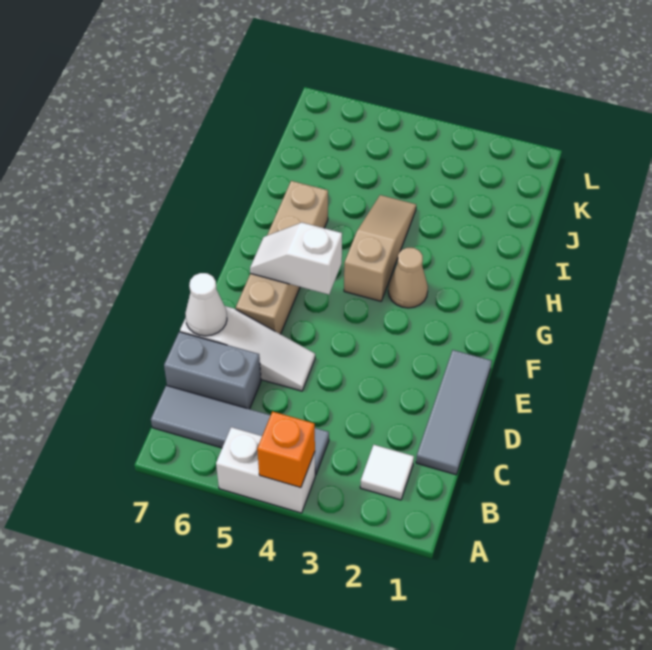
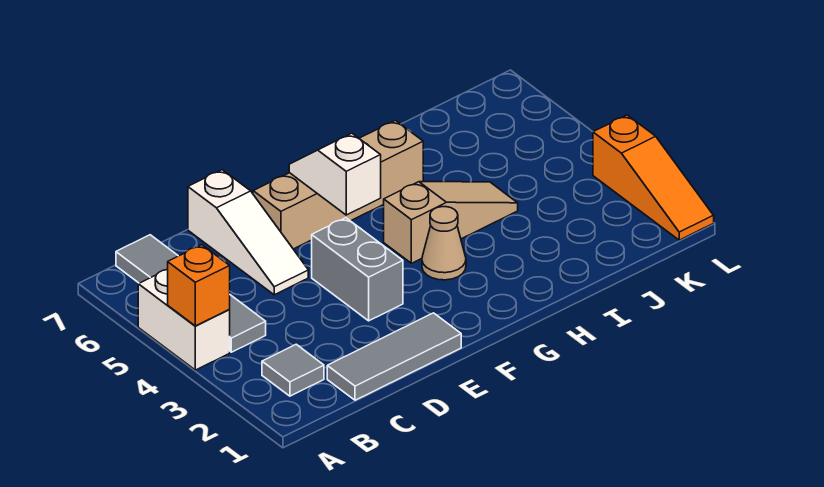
white tile B2 level 1 -> grey tile B2 level 1
grey brick C6:C7 level 1 -> grey brick E3:E4 level 1
white cone D7 level 2 -> none
none -> orange slope L1:L3 level 1 top 3

